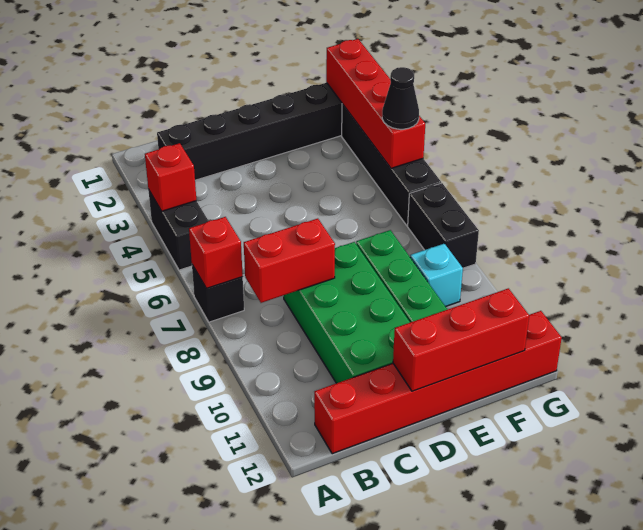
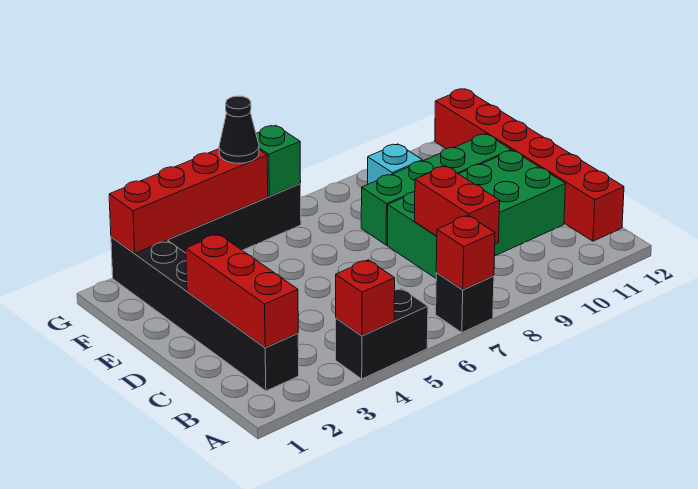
red brick D12:F12 level 2 -> red brick B2:D2 level 2
none -> green brick G6 level 2
black brick G7:G8 level 1 -> none

